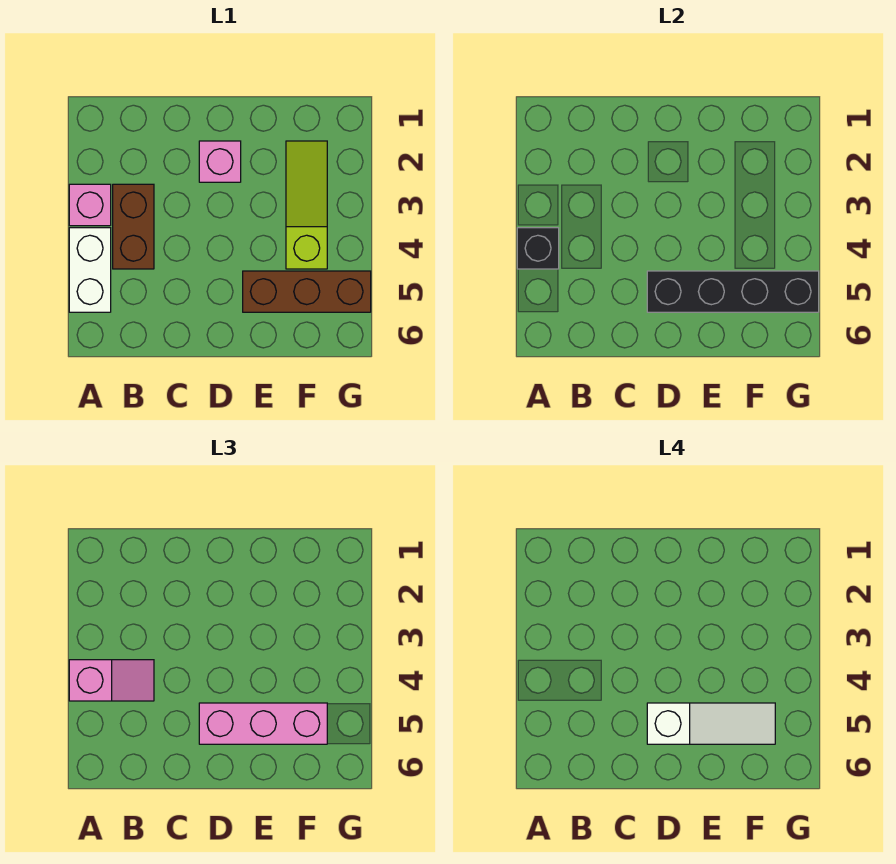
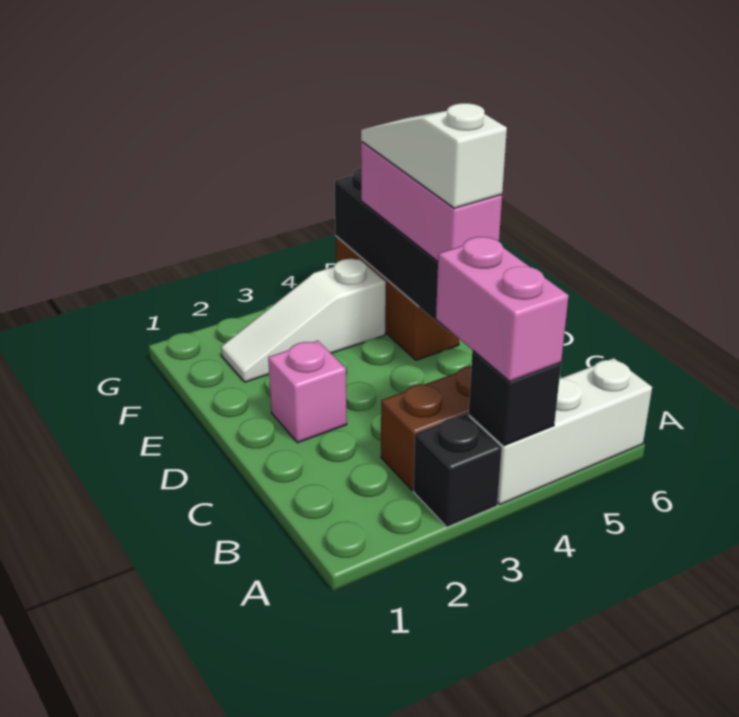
pink brick A3 level 1 -> black brick A3 level 1
white brick A4:A5 level 1 -> white brick A4:A6 level 1
pink slope A4:B4 level 3 top A -> pink brick A4:B4 level 3
lime slope F2:F4 level 1 top 4 -> white slope F2:F4 level 1 top 4

